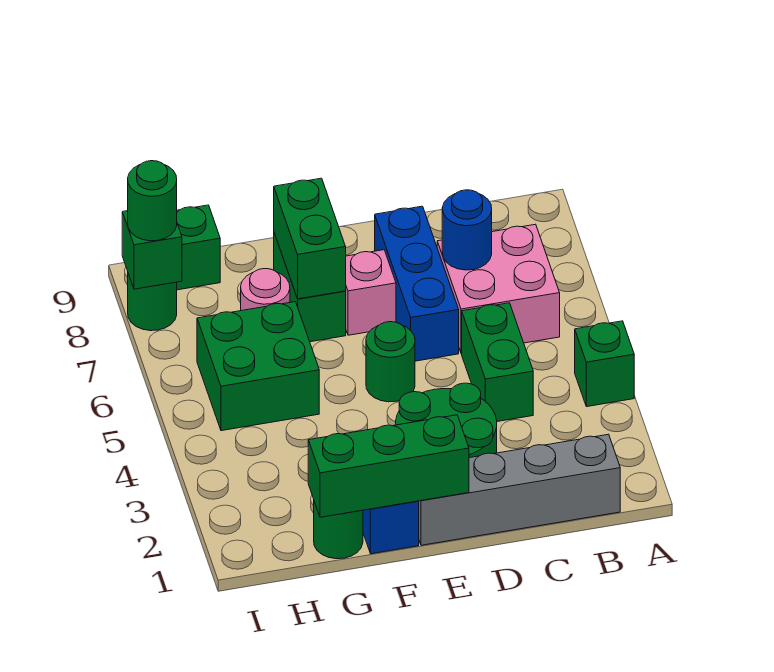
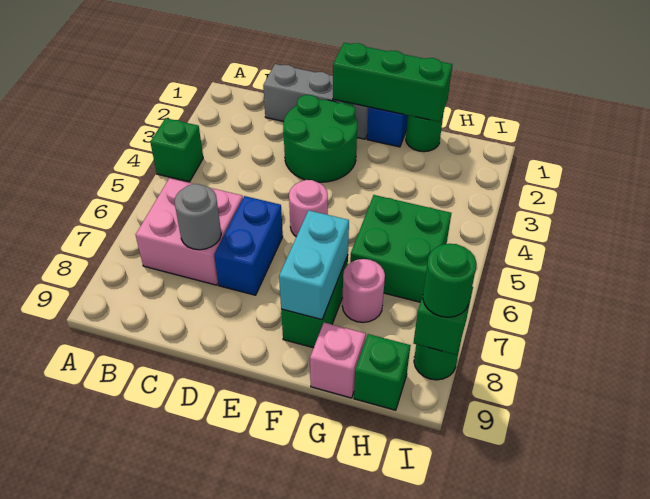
grey brick B1:E1 level 1 -> grey brick C1:E1 level 1
green brick C4:C5 level 1 -> none
blue round brick C7 level 2 -> grey round brick C7 level 2
blue brick D6:D8 level 1 -> blue brick D6:D7 level 1
green round brick E5 level 1 -> pink round brick E5 level 1
pink brick E7 level 1 -> pink brick G9 level 1
green brick F7:F8 level 2 -> cyan brick F7:F8 level 2

